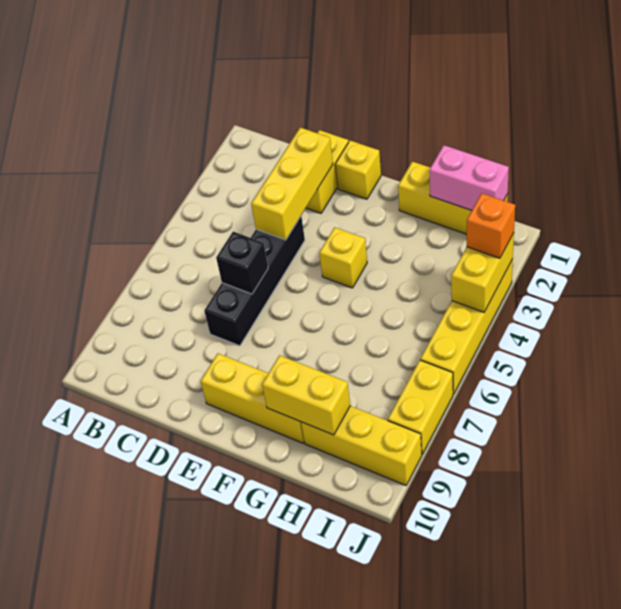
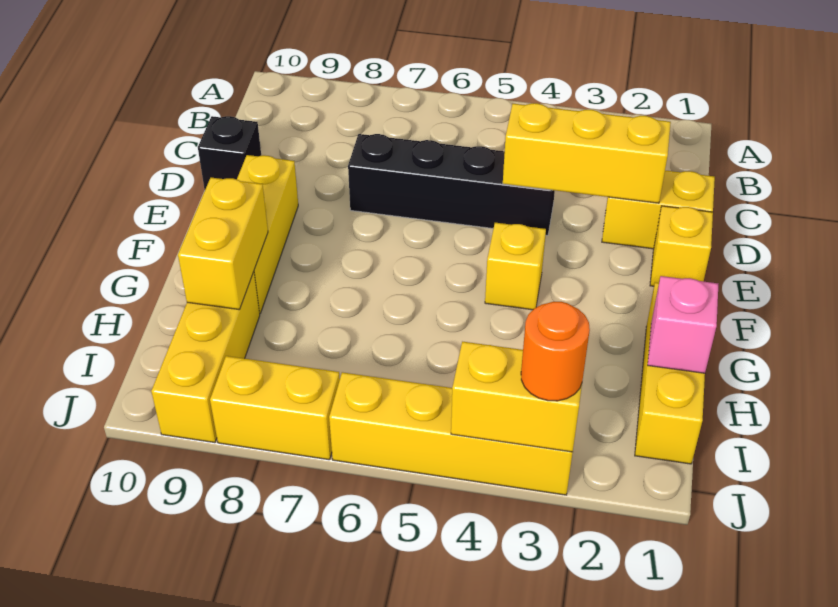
black brick D6 level 2 -> black brick D10 level 1
pink brick H1:I1 level 2 -> pink brick H1 level 2
orange brick J3 level 3 -> orange round brick J3 level 3

